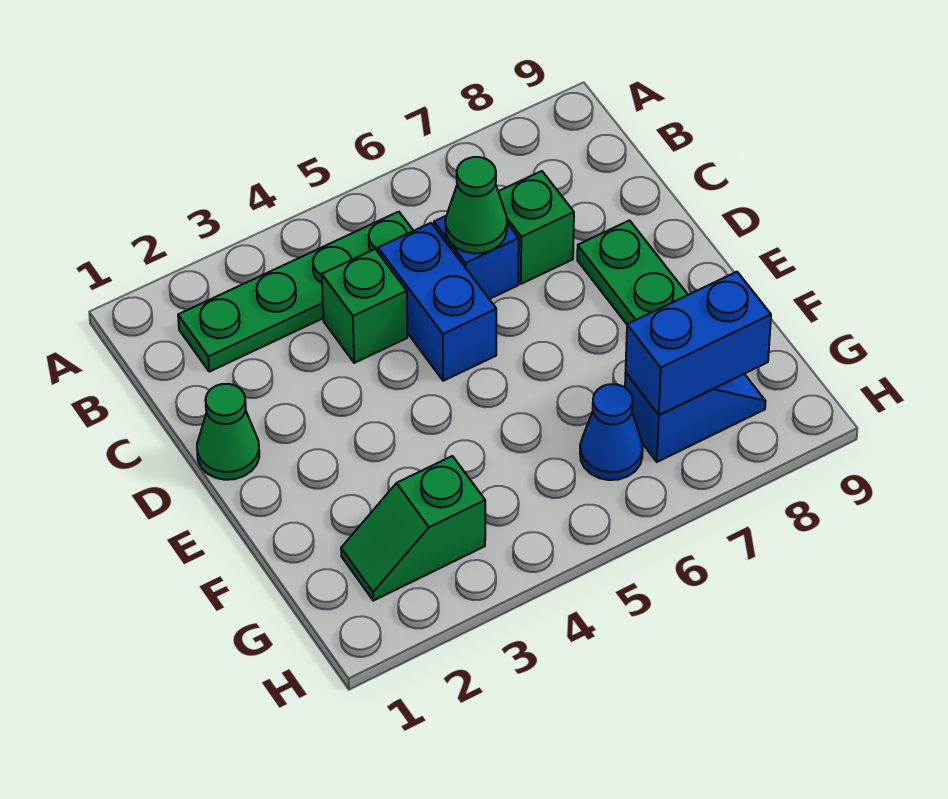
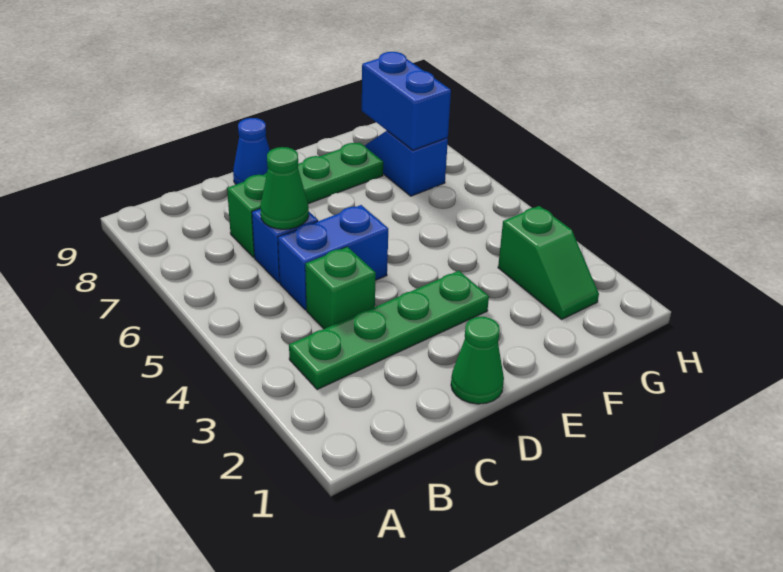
green plate B2:B5 level 1 -> green plate B3:E3 level 1
blue cone G6 level 1 -> blue cone D9 level 1

